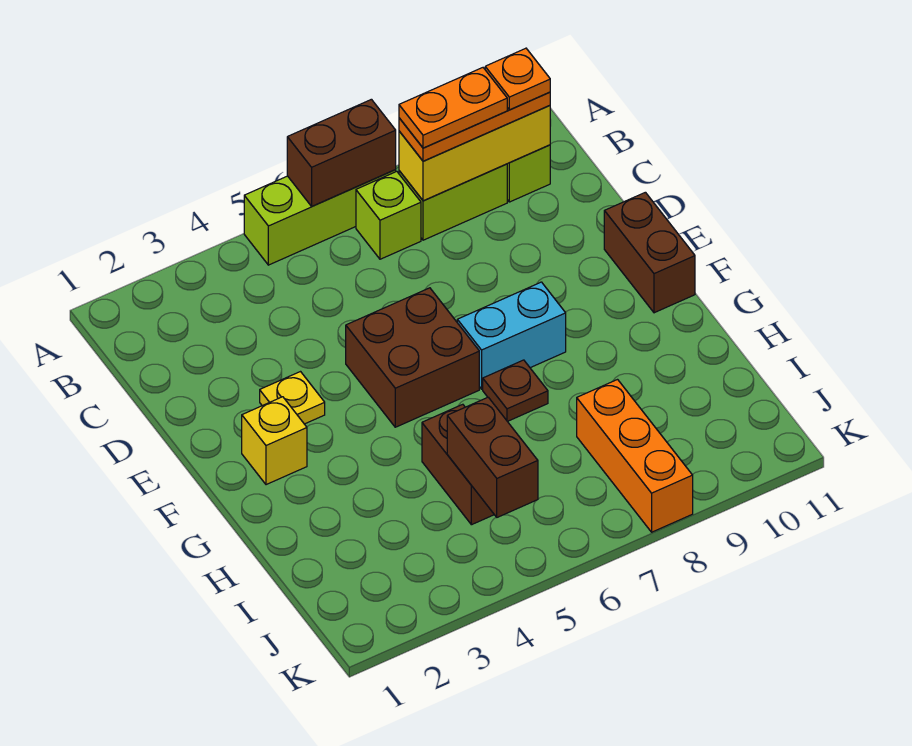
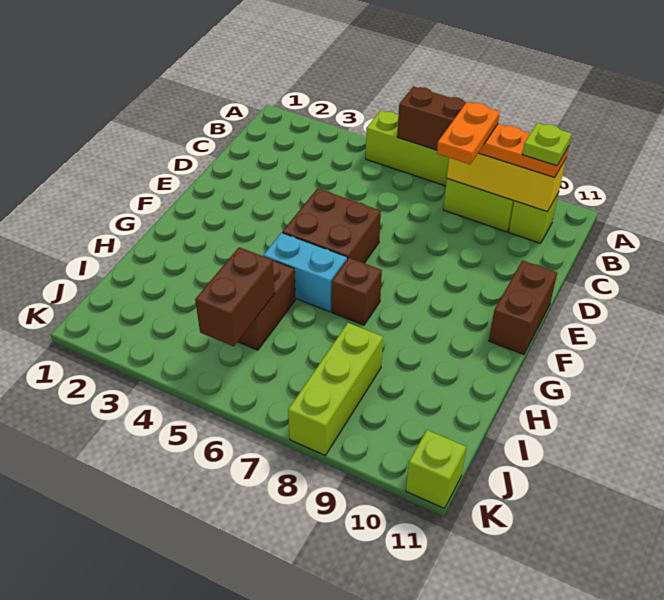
lime brick B7 level 1 -> lime brick K11 level 1
orange plate B8:B9 level 4 -> orange plate B8:C8 level 4
orange plate B10 level 4 -> lime plate B10 level 4
yellow plate E3 level 1 -> none
yellow brick F2 level 1 -> none
cyan brick F7:F8 level 1 -> cyan brick G5:G6 level 1
brown plate G7 level 1 -> brown brick G7 level 1
orange brick I8:K8 level 1 -> lime brick I8:K8 level 1

